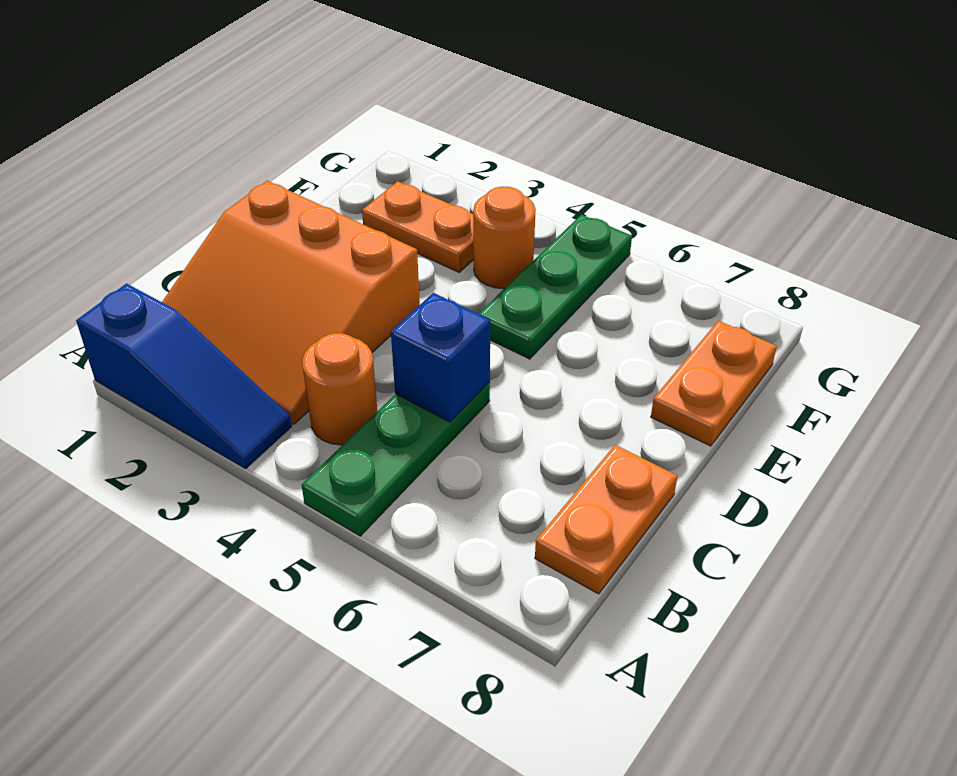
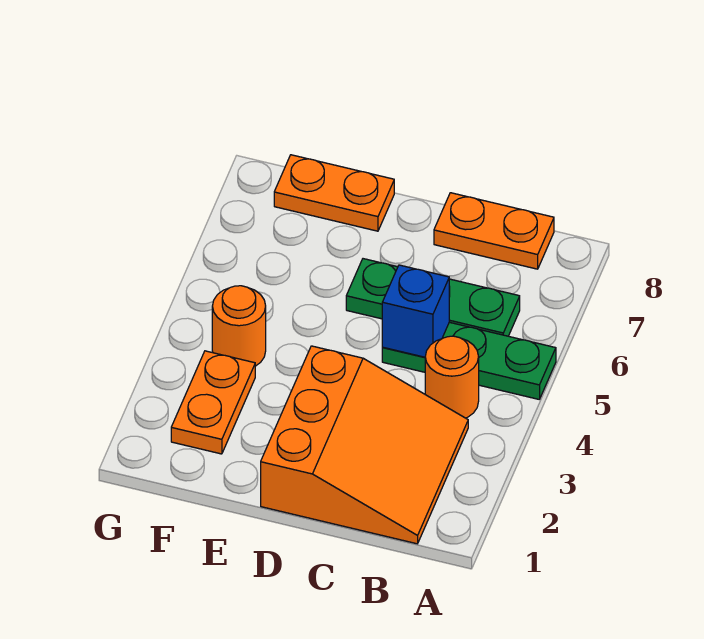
blue slope A1:A3 level 1 top 1 -> none
green plate E5:G5 level 1 -> green plate B6:D6 level 1

